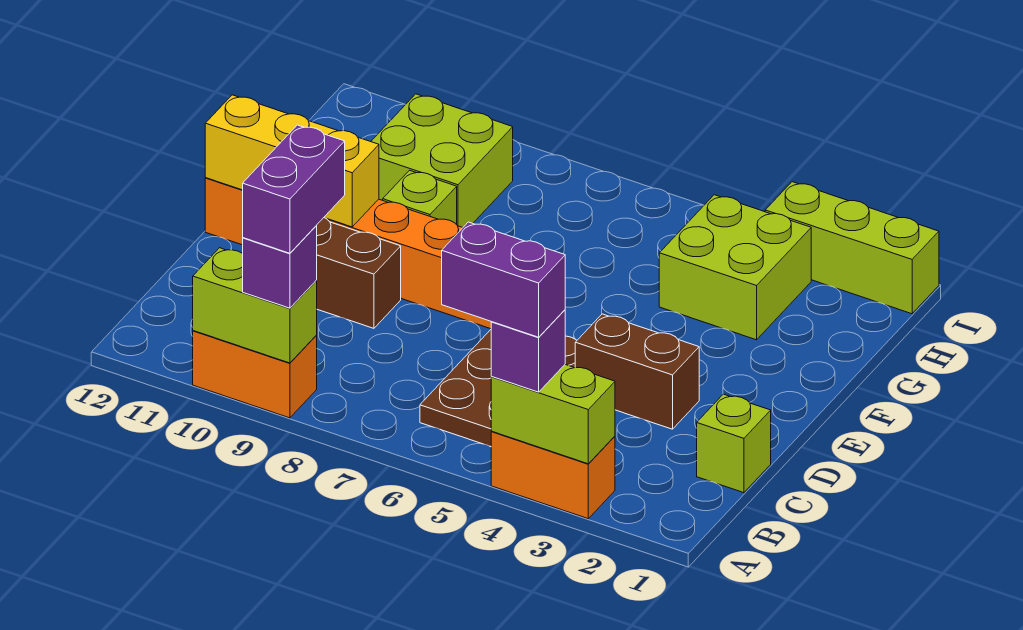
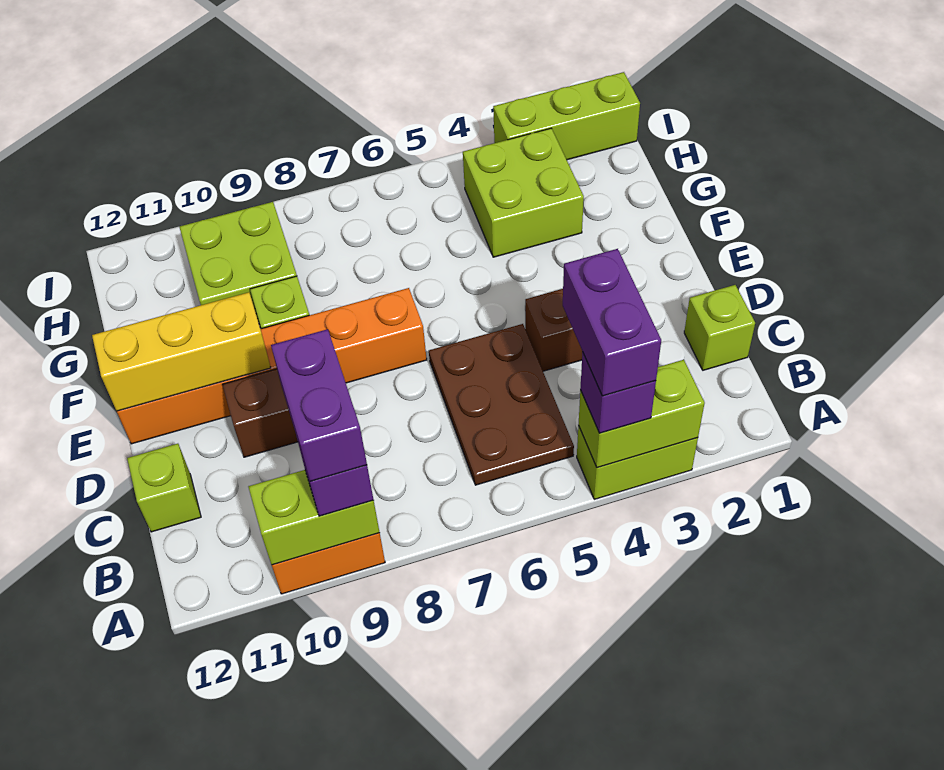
orange brick A3:A4 level 1 -> lime brick A3:A4 level 1
purple brick A4:A5 level 4 -> purple brick A4:B4 level 4
none -> lime brick C12 level 1

